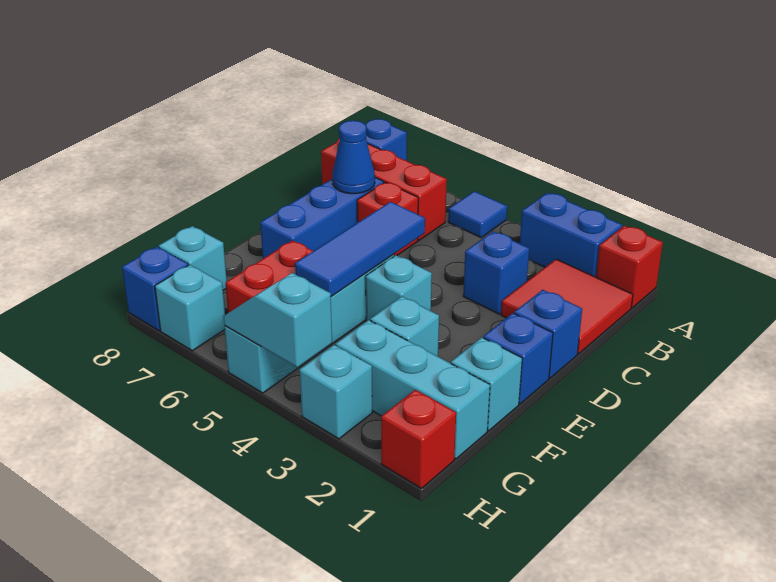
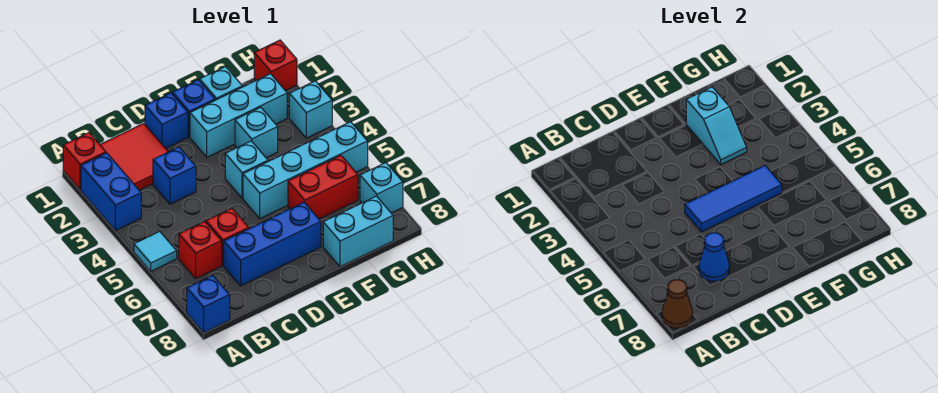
blue tile A5 level 1 -> cyan tile A5 level 1
none -> brown cone A8 level 2
red brick B6:B8 level 1 -> red brick B6 level 1
cyan brick G1:G3 level 1 -> cyan brick E2:G2 level 1
cyan brick G8 level 1 -> cyan brick F8:G8 level 1
cyan slope H4:H5 level 2 top 4 -> cyan slope F2:F3 level 2 top 2
blue brick H8 level 1 -> none

